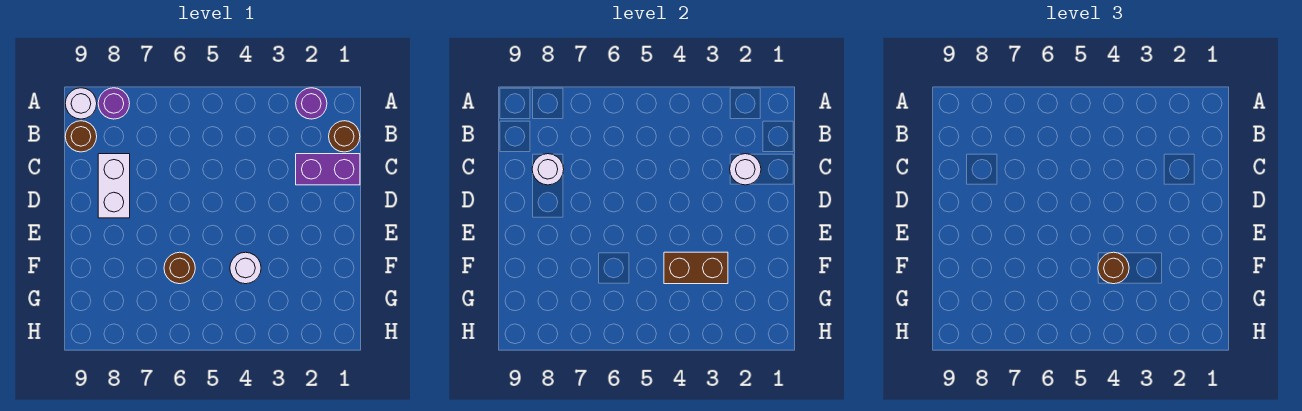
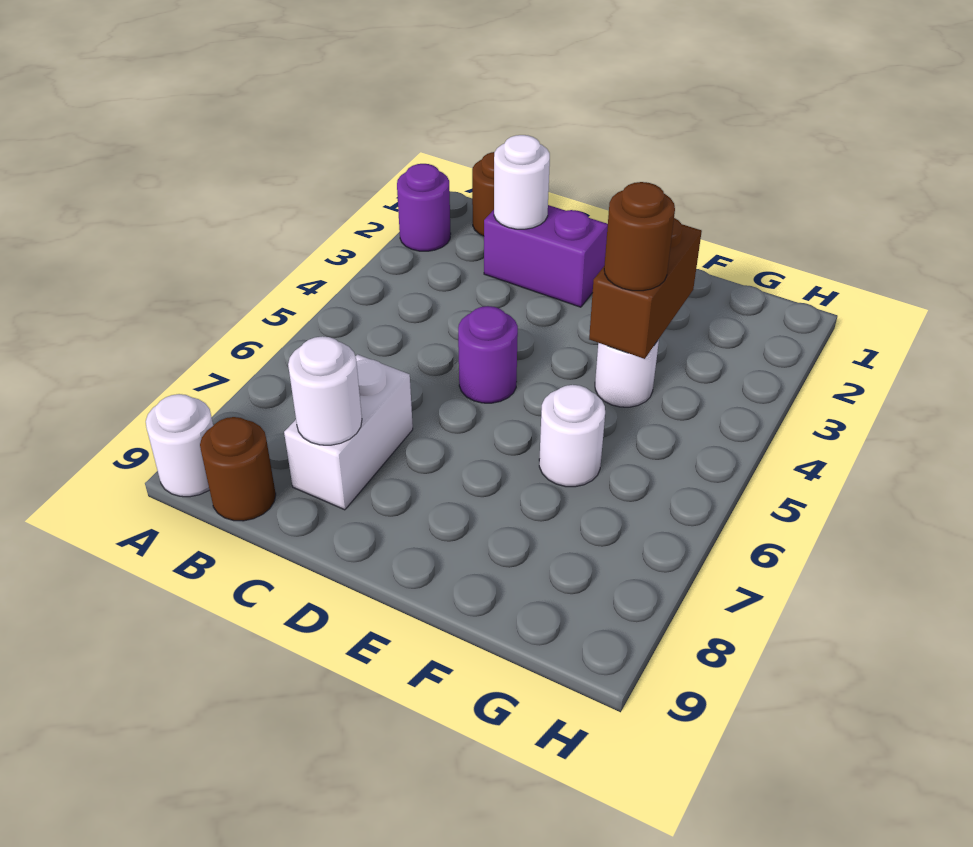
purple round brick A8 level 1 -> purple round brick D5 level 1
purple brick C1:C2 level 1 -> purple brick C2:D2 level 1
white brick C8:D8 level 1 -> white brick C7:C8 level 1
brown round brick F6 level 1 -> white round brick F6 level 1

